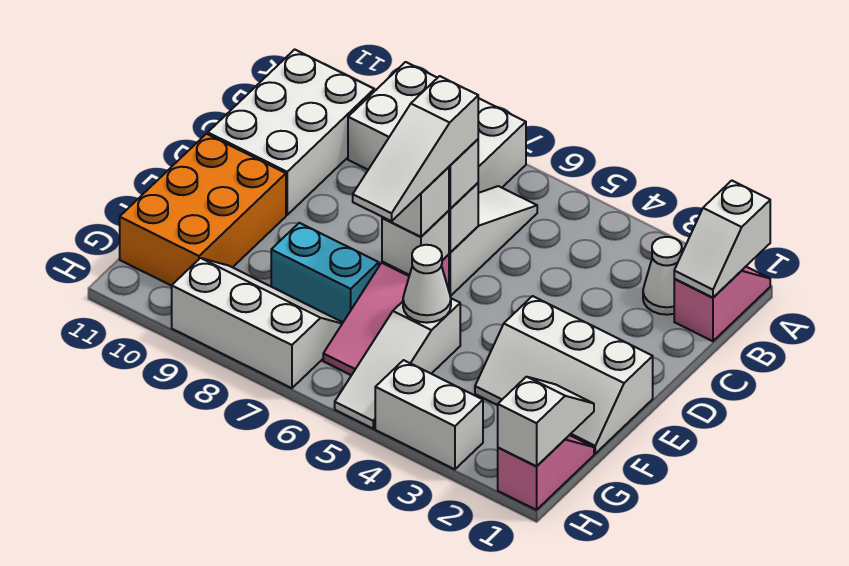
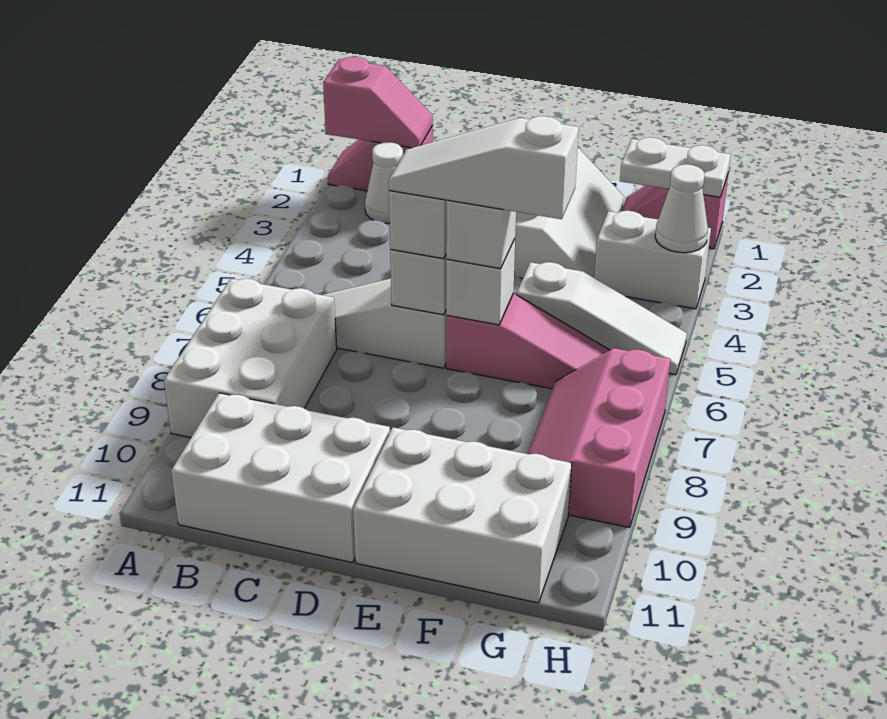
white slope A1:B1 level 2 top A -> pink slope A1:B1 level 2 top A
white slope D6:F6 level 4 top D -> white slope D6:F6 level 4 top F
orange brick E10:G11 level 1 -> white brick E10:G11 level 1
white cone F5 level 2 -> white cone H3 level 2
cyan brick F7:F8 level 1 -> none
white slope G1:H1 level 2 top H -> white plate G1:H1 level 2
white slope G7:H9 level 1 top H -> pink slope G7:H9 level 1 top H
white brick H3:H4 level 1 -> white brick G3:H3 level 1

